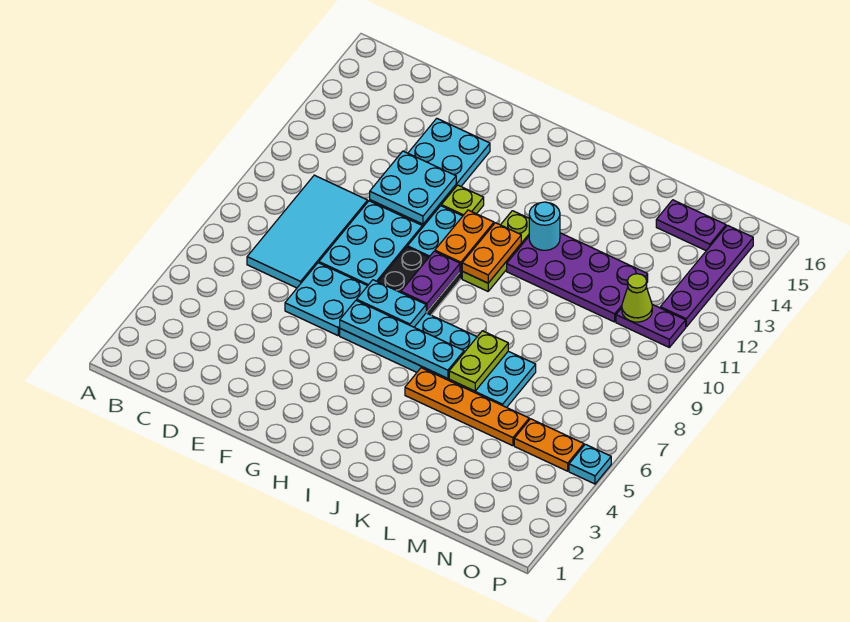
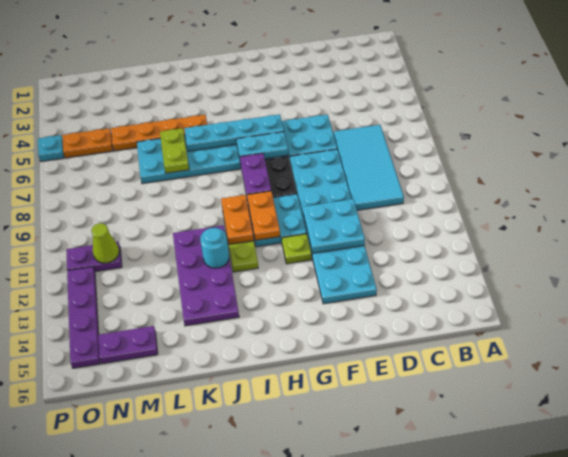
purple plate J11:M12 level 1 -> purple plate J11:K14 level 1

